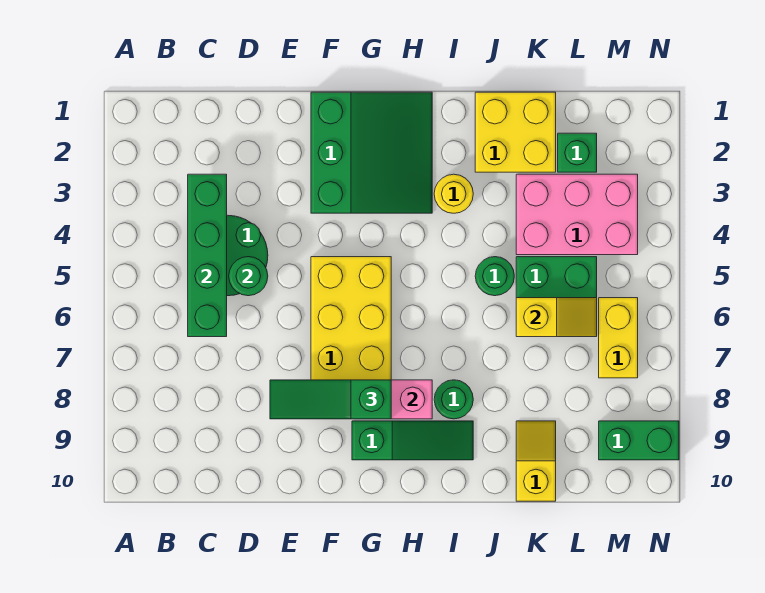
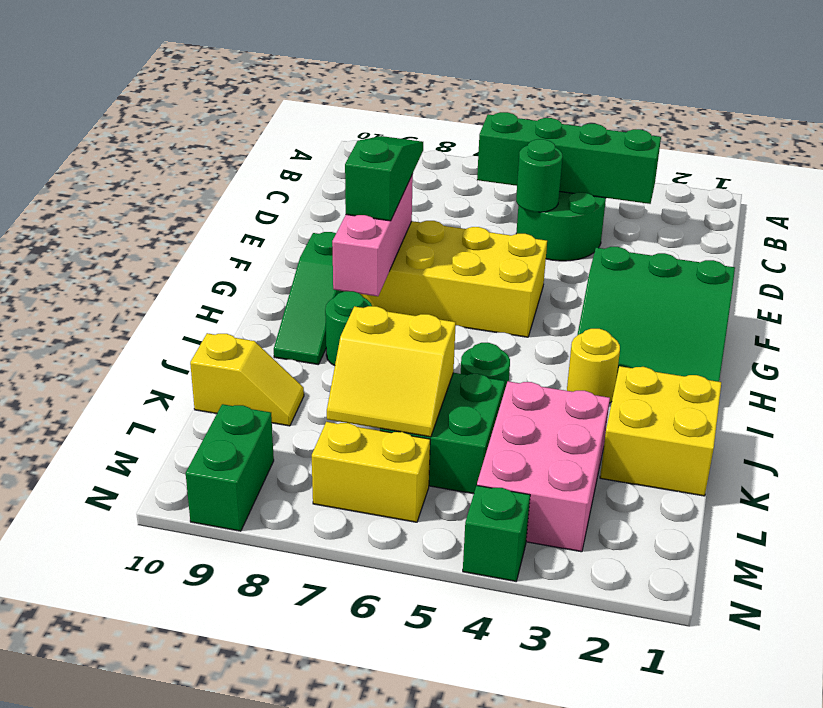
yellow slope K6:L6 level 2 top K -> yellow slope K6:L7 level 2 top K
green brick L2 level 1 -> green brick N4 level 1

